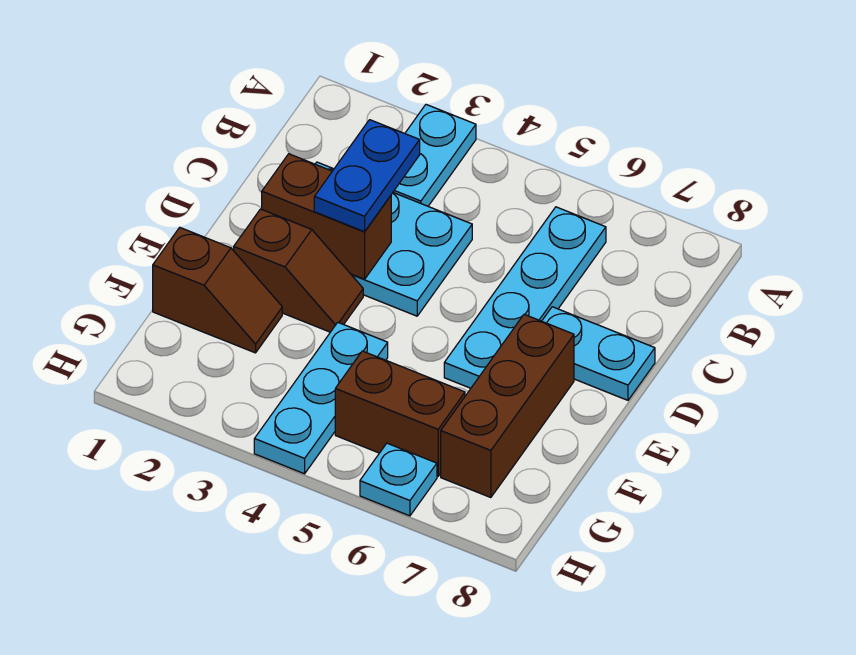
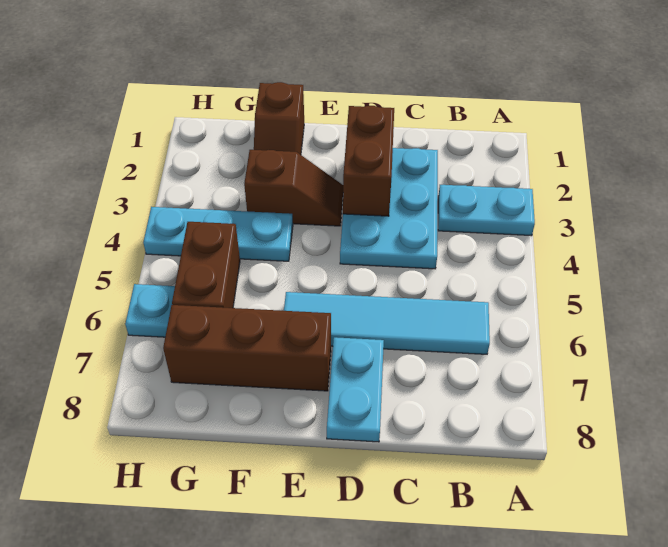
cyan plate B6:E6 level 1 -> cyan tile B6:E6 level 1
blue plate C3:D3 level 3 -> none
brown slope E2:E3 level 1 top 2 -> brown slope E3:F3 level 1 top F

